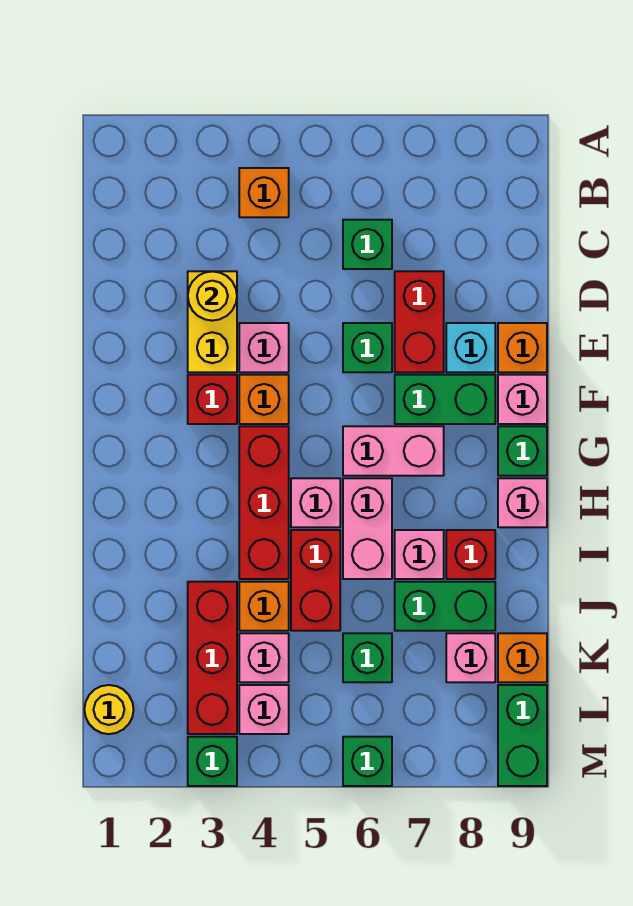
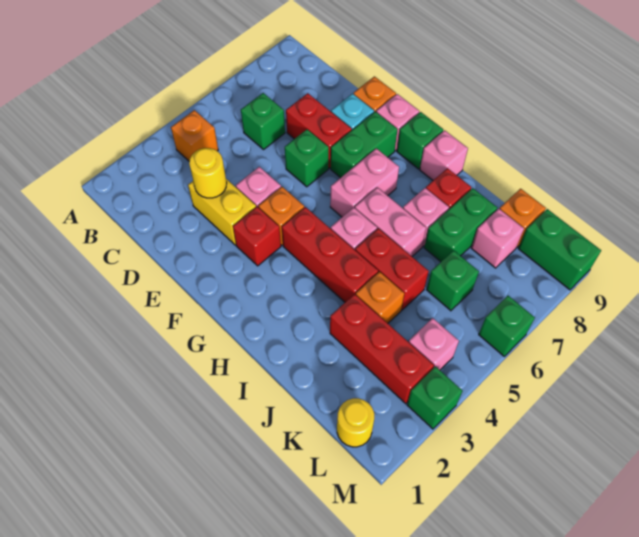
pink brick K4 level 1 -> none

